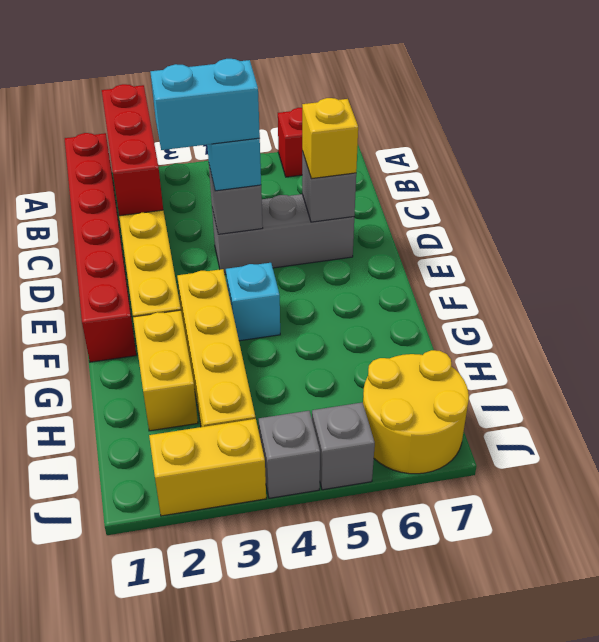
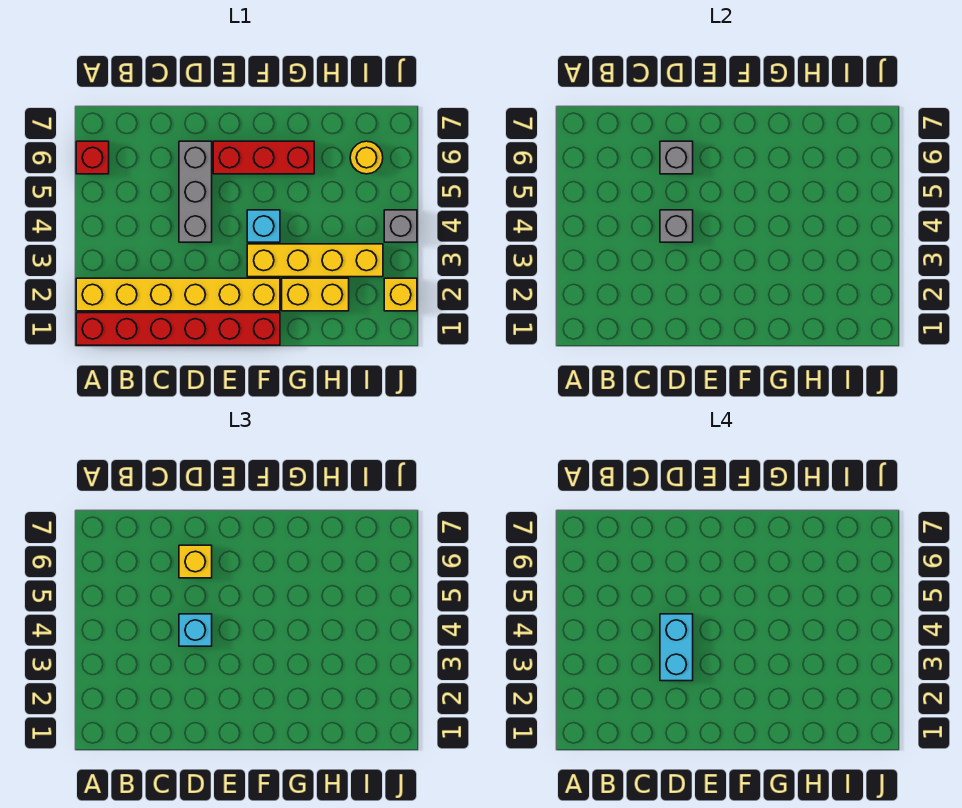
red brick A2:C2 level 2 -> red brick E6:G6 level 1
yellow round brick I6:J7 level 1 -> yellow round brick I6 level 1
yellow brick J2:J3 level 1 -> yellow brick J2 level 1
grey brick J5 level 1 -> none

